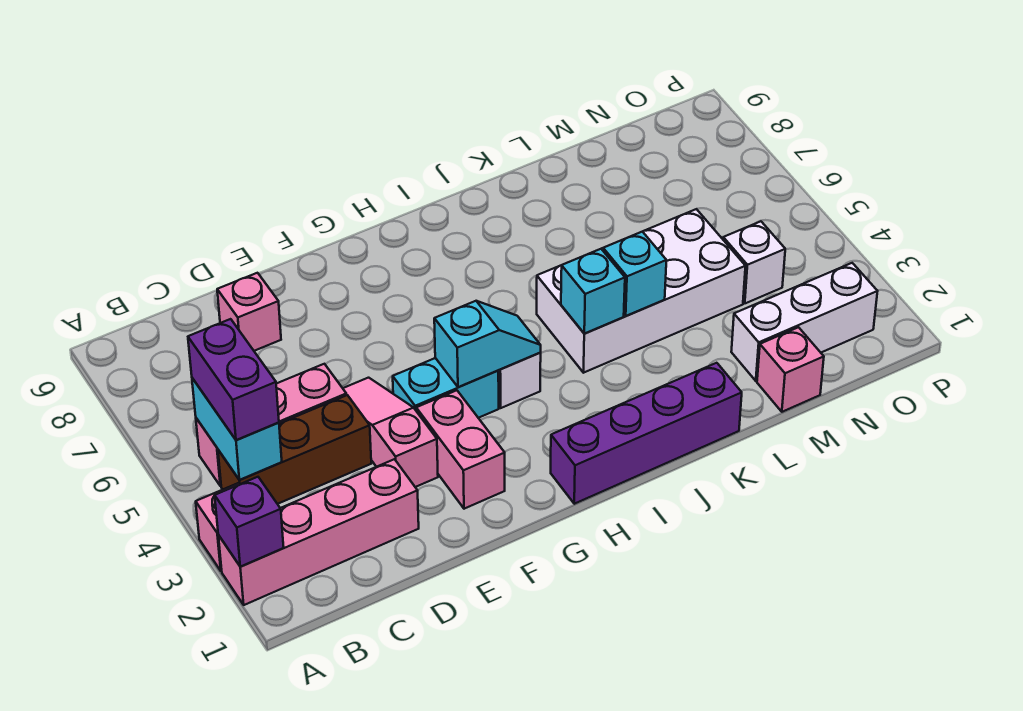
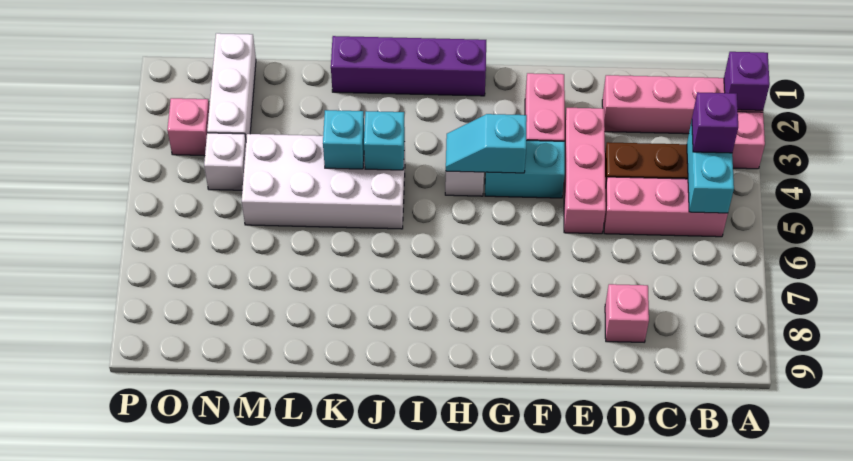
purple brick B4:B5 level 3 -> purple brick B4 level 3
pink slope E3:E5 level 1 top 3 -> pink brick E3:E5 level 1
pink brick M1 level 1 -> pink brick O3 level 1
white brick M2:O2 level 1 -> white brick N1:N3 level 1

